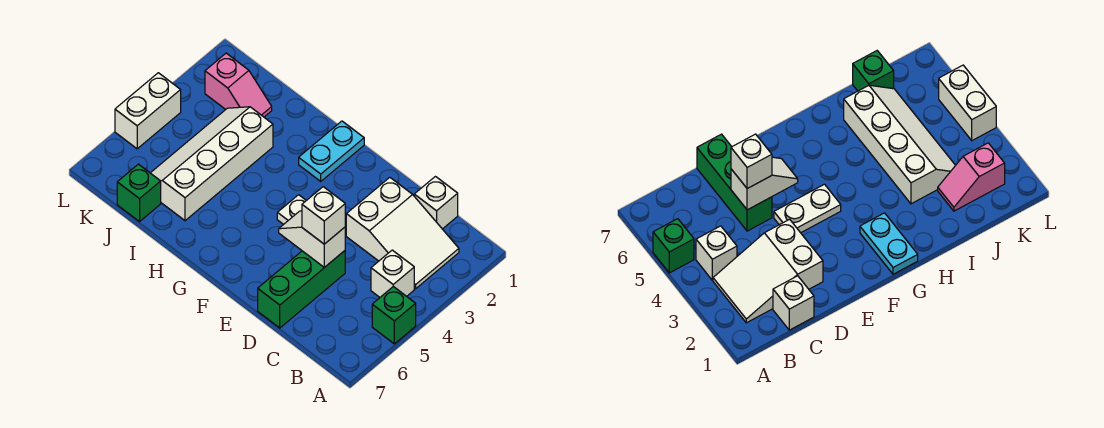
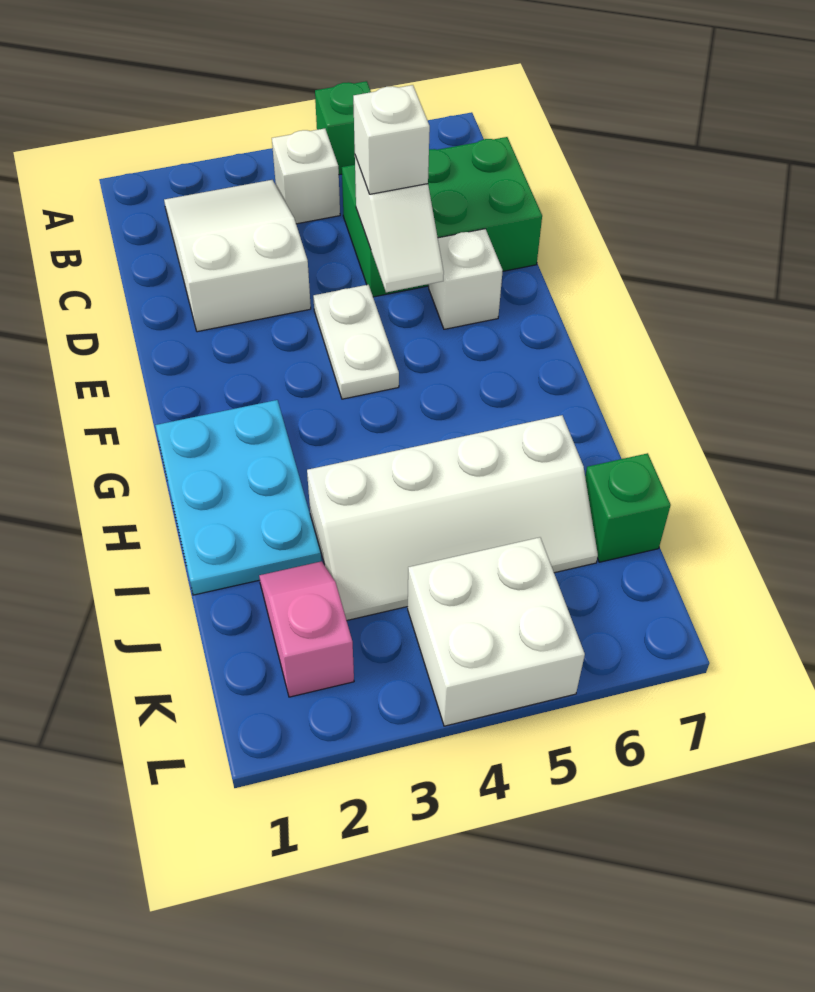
white brick C1 level 1 -> white brick E6 level 1
green brick D5:D7 level 1 -> green brick C5:D7 level 1
cyan plate G1:G2 level 1 -> cyan plate G1:I2 level 1
white brick L4:L5 level 1 -> white brick K4:L5 level 1

